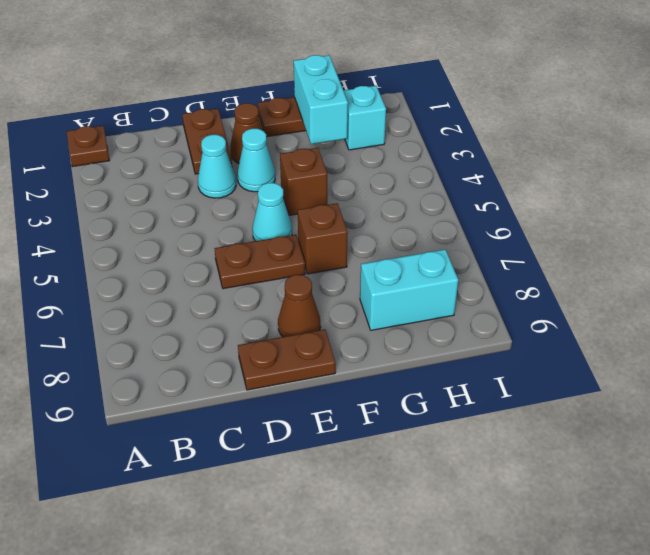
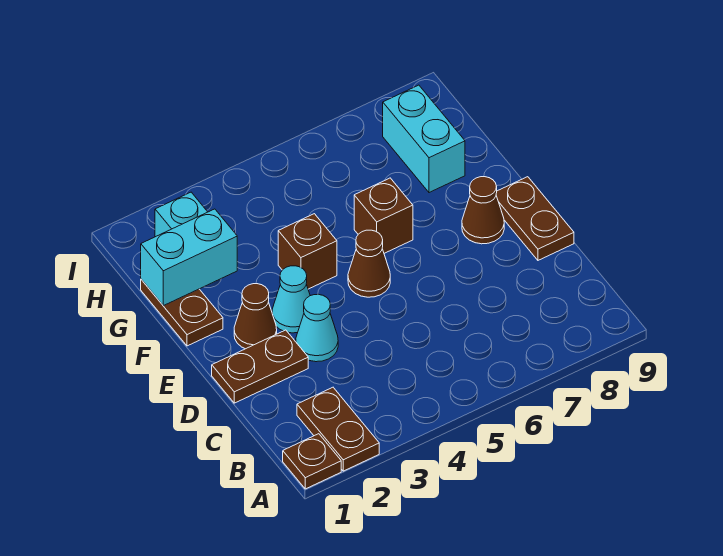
brown plate D6:E6 level 1 -> brown plate A2:B2 level 1
cyan cone E5 level 1 -> brown cone E5 level 1

